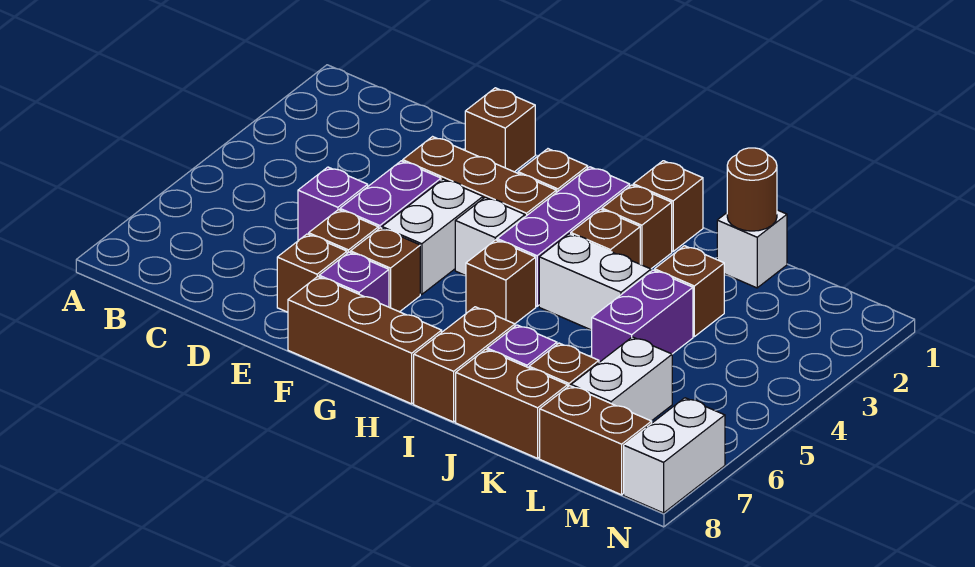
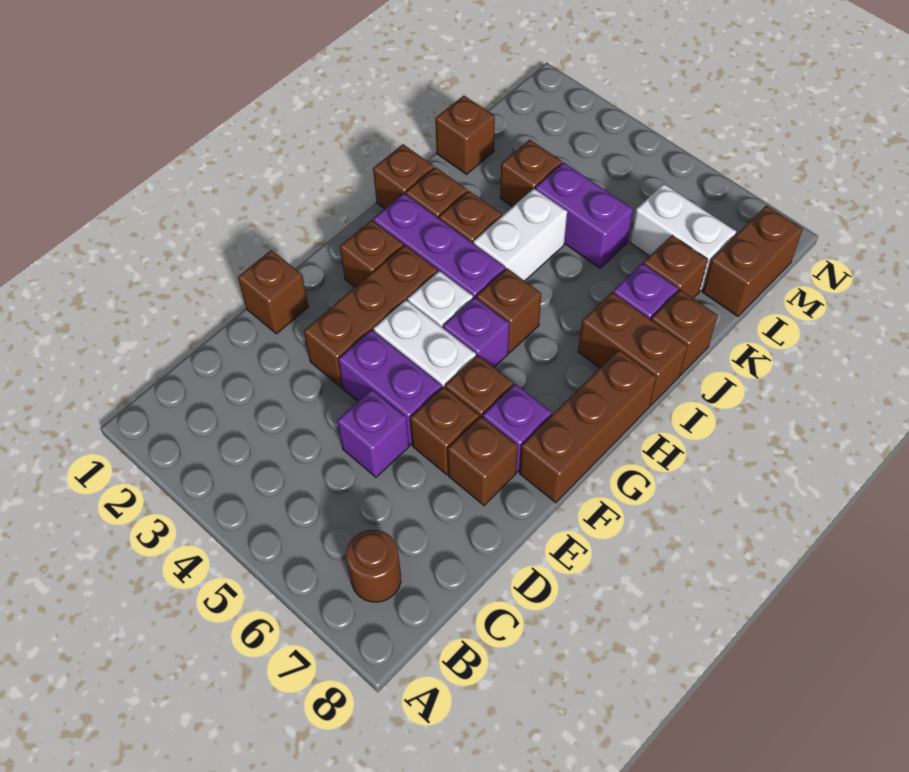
none -> purple brick G5 level 1
brown brick J8:K8 level 1 -> brown brick J8 level 1
white brick K1 level 1 -> brown brick K1 level 1
brown round brick K1 level 2 -> brown round brick B7 level 1
white brick N7:N8 level 1 -> none

